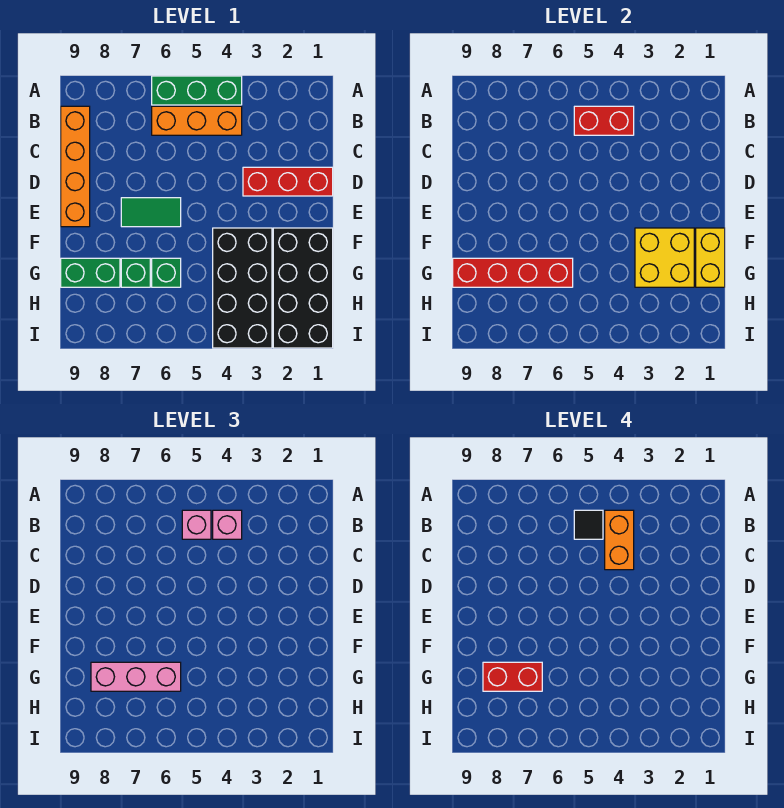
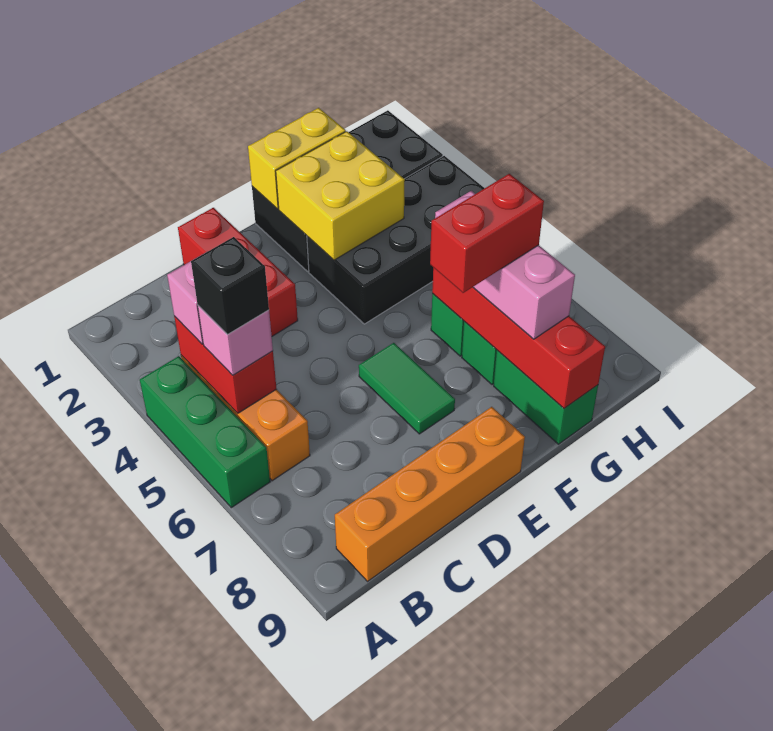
orange brick B4:C4 level 4 -> none
black tile B5 level 4 -> black brick B5 level 4
red brick G7:G8 level 4 -> red brick F7:G7 level 4

